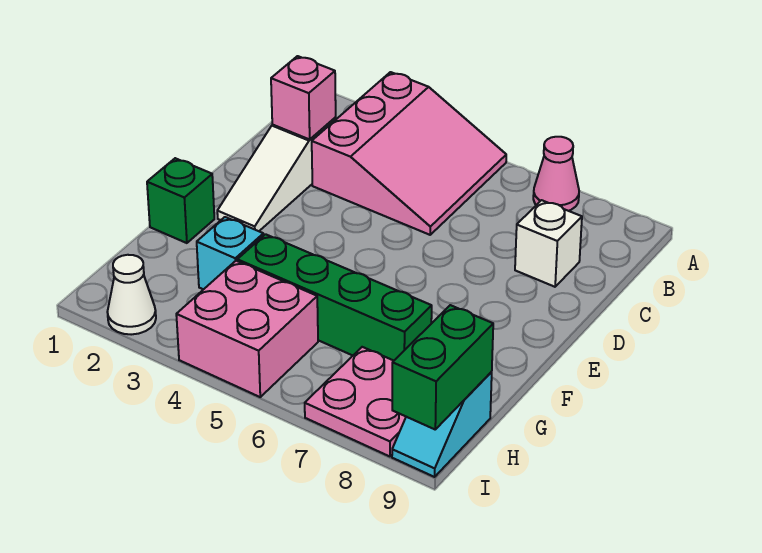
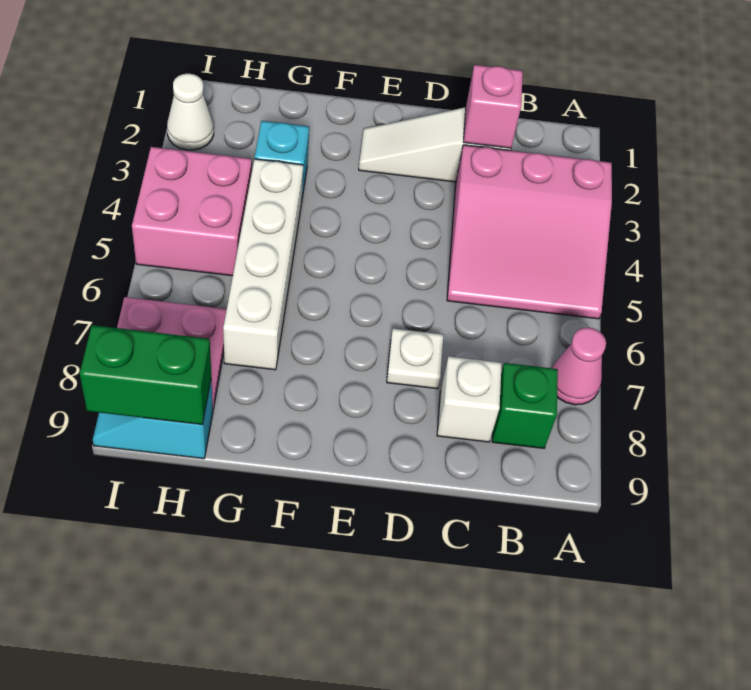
none -> white plate D7 level 1
green brick F1 level 1 -> green brick B8 level 1
green brick G4:G7 level 1 -> white brick G4:G7 level 1

